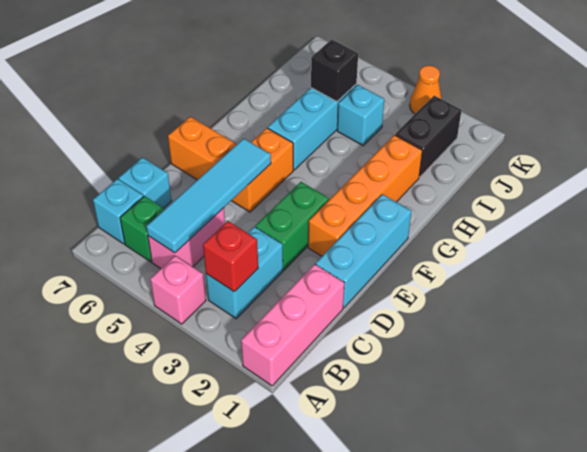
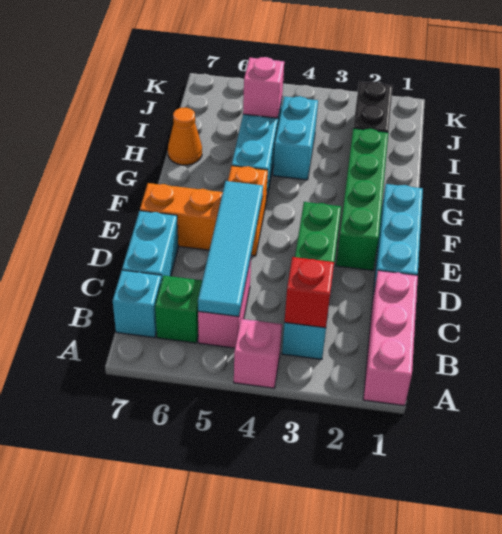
cyan brick C7 level 1 -> cyan brick C7:D7 level 1
orange brick E2:H2 level 1 -> green brick E2:H2 level 1
cyan brick I4 level 1 -> cyan brick H4:I4 level 1
black brick I5 level 2 -> pink brick I5 level 2
orange cone K3 level 1 -> orange cone H7 level 1

